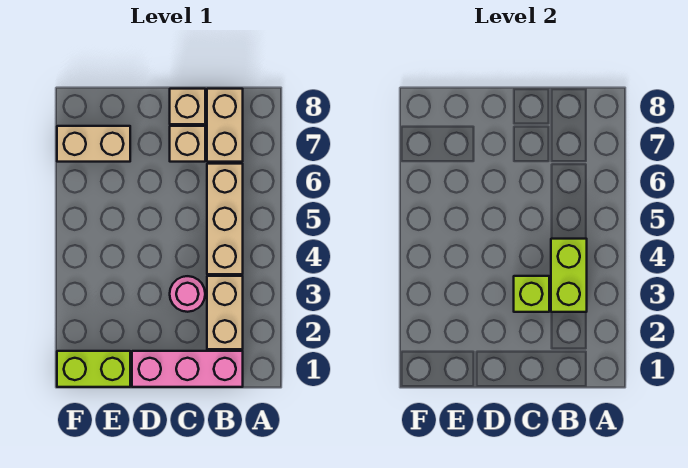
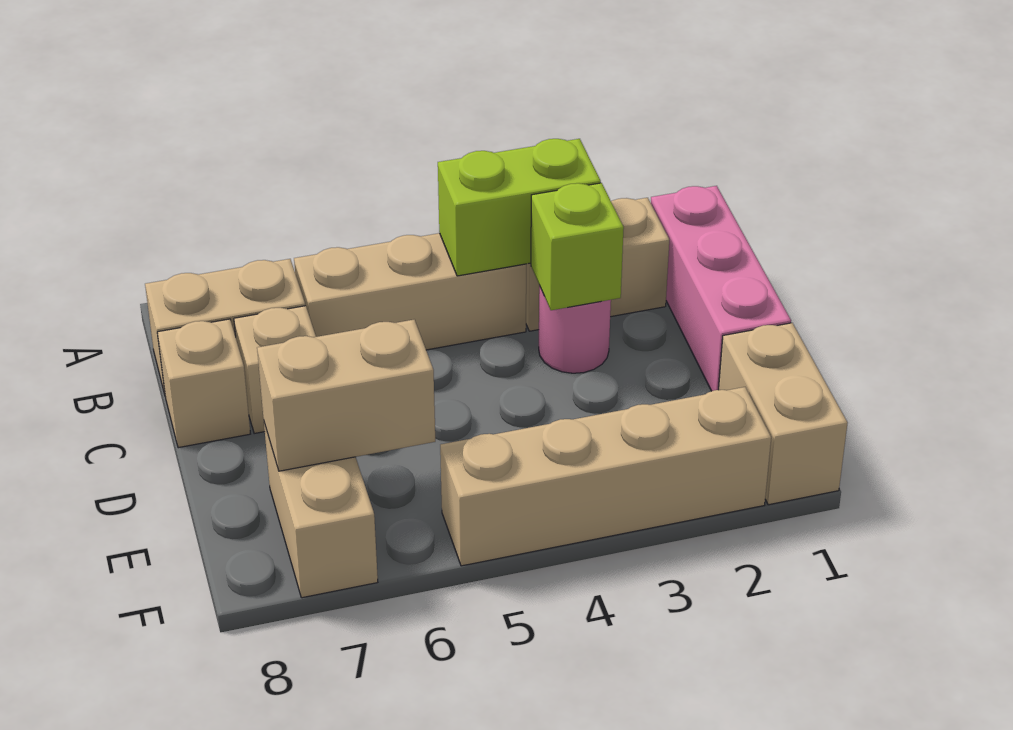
lime brick E1:F1 level 1 -> tan brick E1:F1 level 1
none -> tan brick E6:E7 level 2
none -> tan brick F2:F5 level 1

